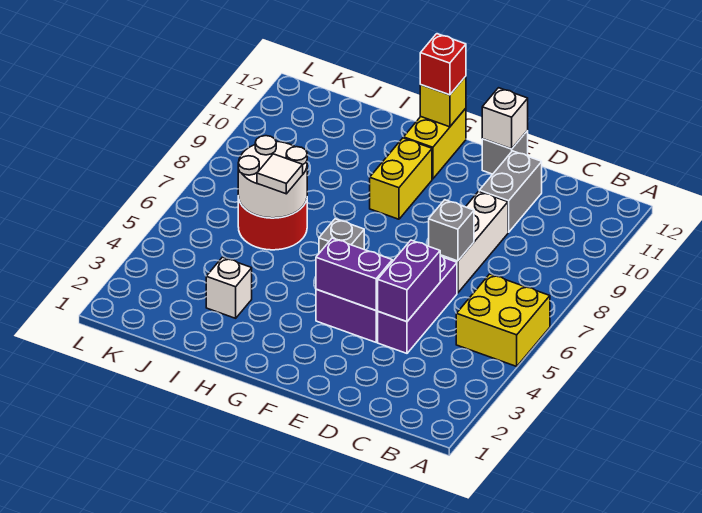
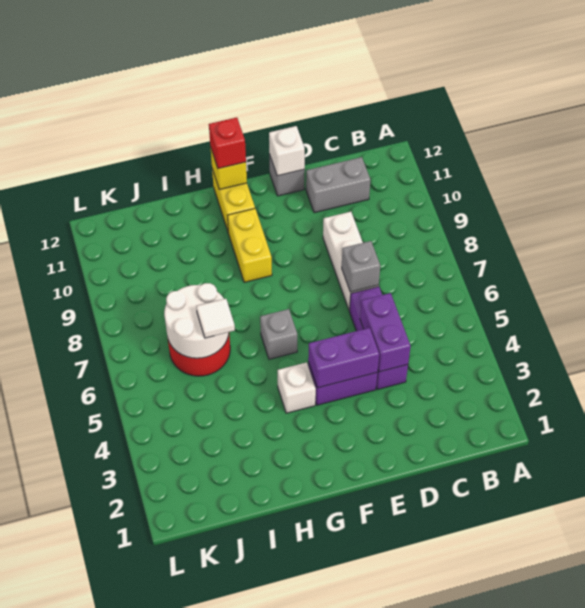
yellow brick A5:B6 level 1 -> none
grey brick D10:D11 level 1 -> grey brick C11:D11 level 1
white brick I3 level 1 -> white brick G4 level 1

